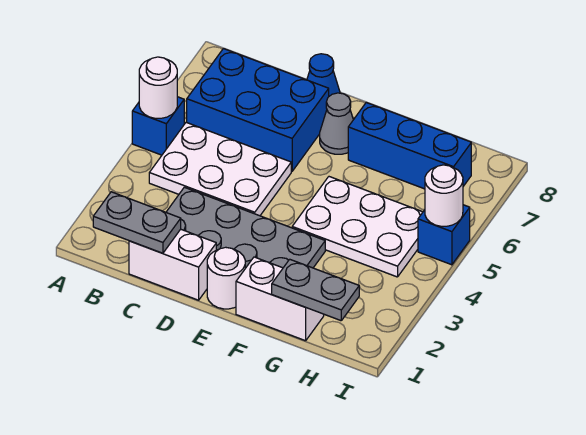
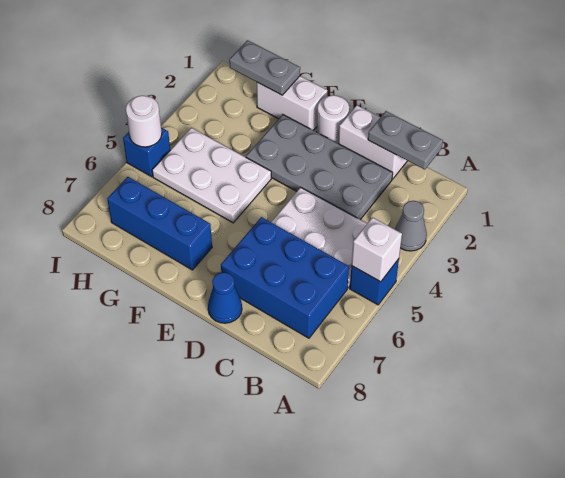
white round brick A5 level 2 -> white brick A5 level 2
grey cone E7 level 1 -> grey cone A3 level 1

